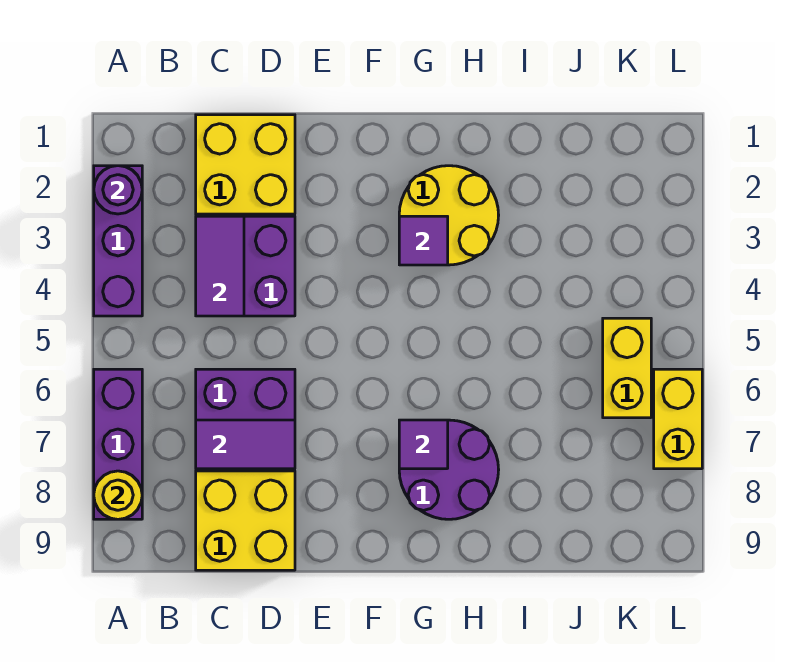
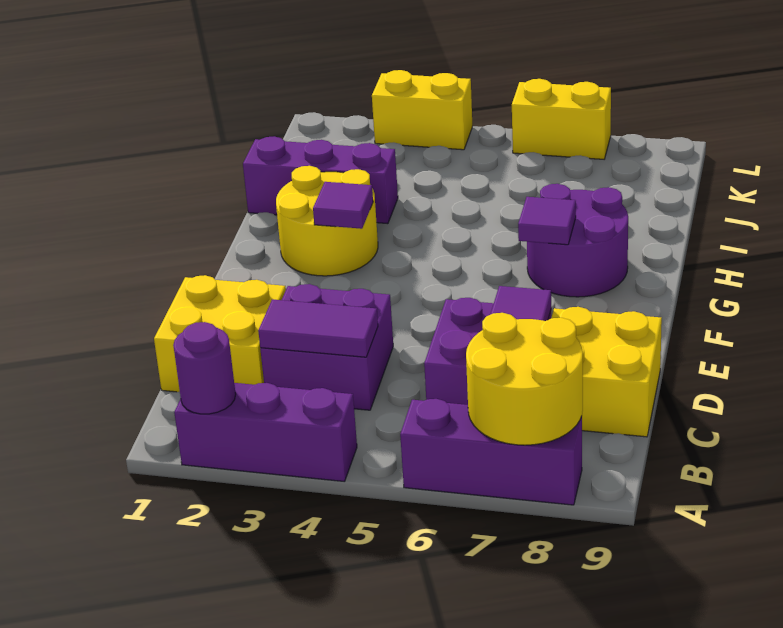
yellow round brick A8 level 2 -> yellow round brick A7:B8 level 2
none -> purple brick I1:I3 level 1
yellow brick K5:K6 level 1 -> yellow brick L3:L4 level 1

